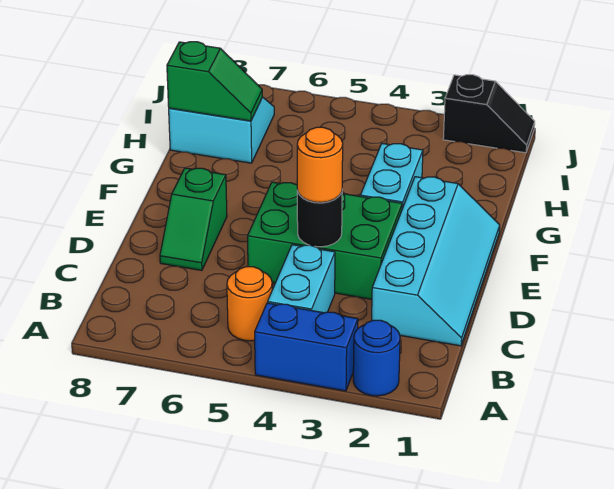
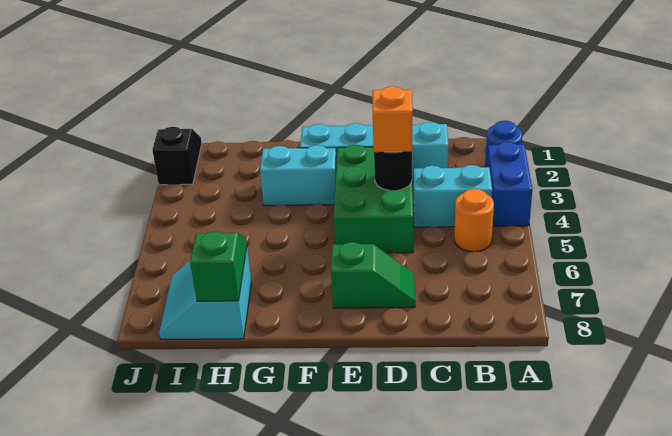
orange round brick D4 level 3 -> orange brick D4 level 3

